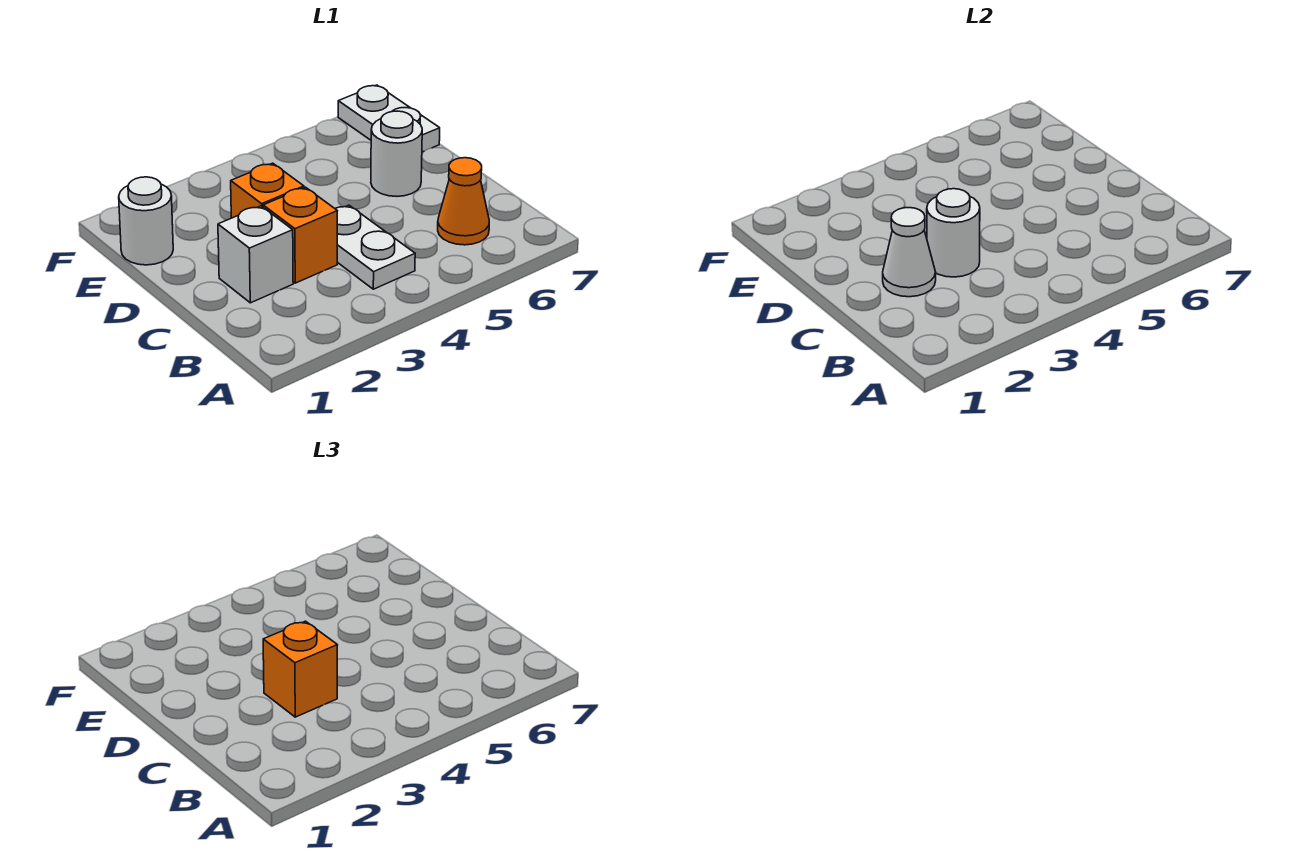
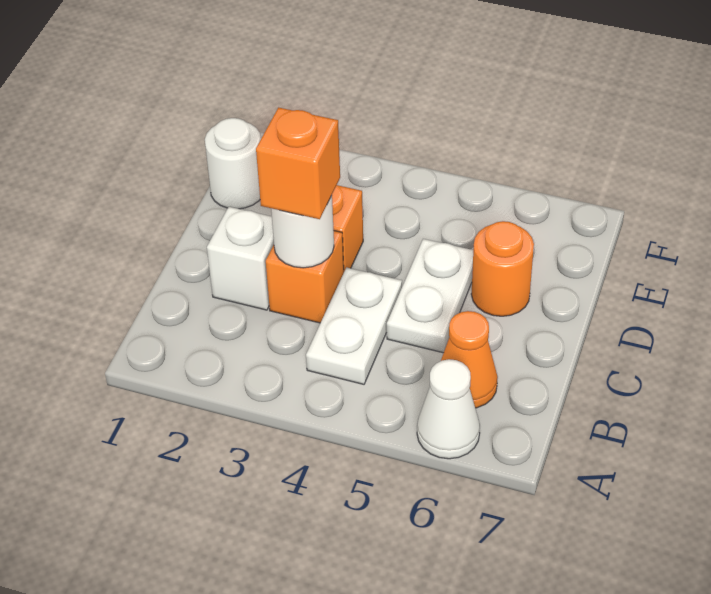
white cone C2 level 2 -> white cone A6 level 1
white round brick D6 level 1 -> orange round brick D6 level 1
white plate E7:F7 level 1 -> white plate C5:D5 level 1

